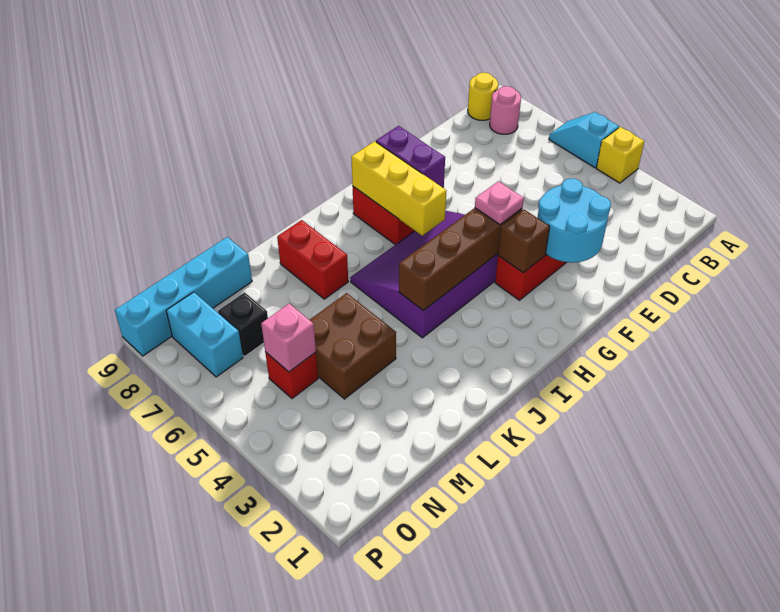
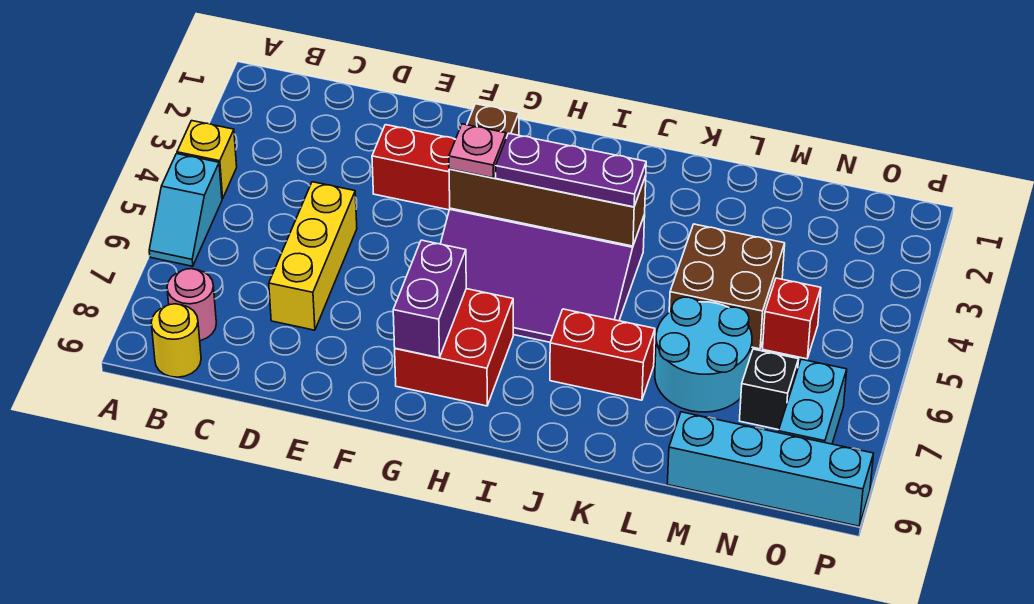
cyan round brick E2:F3 level 2 -> cyan round brick L6:M7 level 1
none -> purple plate H4:J4 level 3
yellow brick H6:H8 level 2 -> yellow brick D5:D7 level 1
red brick K7:K8 level 1 -> red brick J7:K7 level 1
pink brick N5 level 2 -> none

